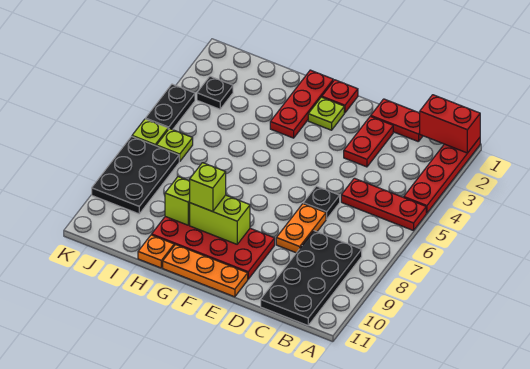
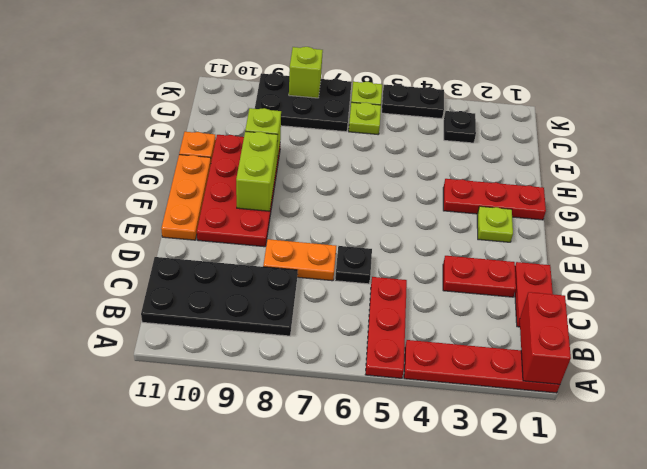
red plate F1 level 1 -> none
lime brick G9 level 3 -> lime brick K8 level 2

